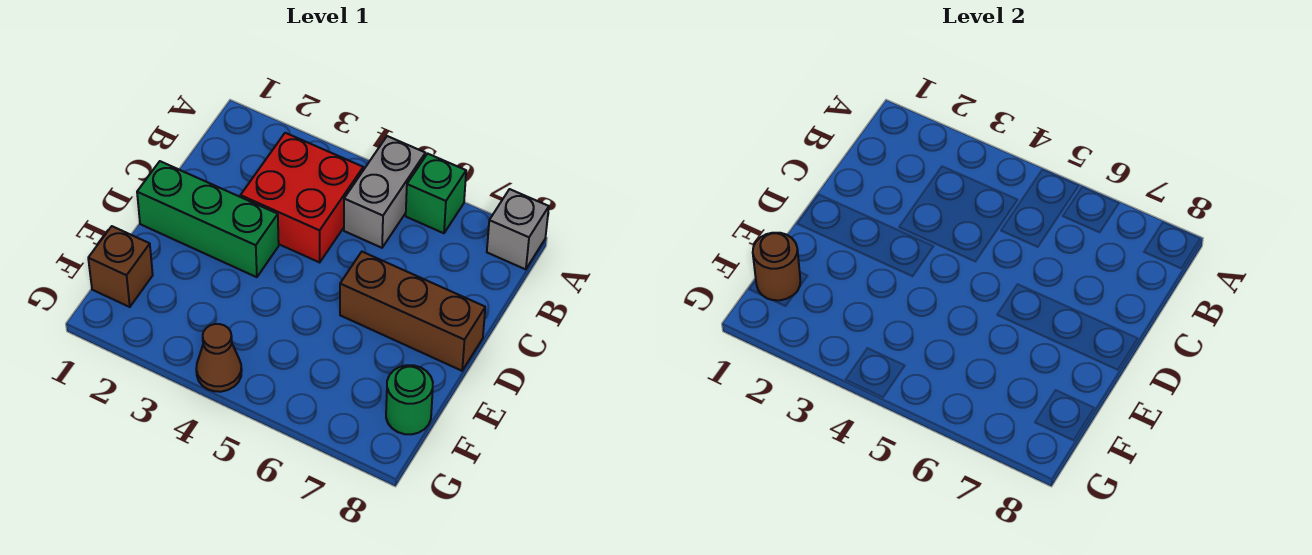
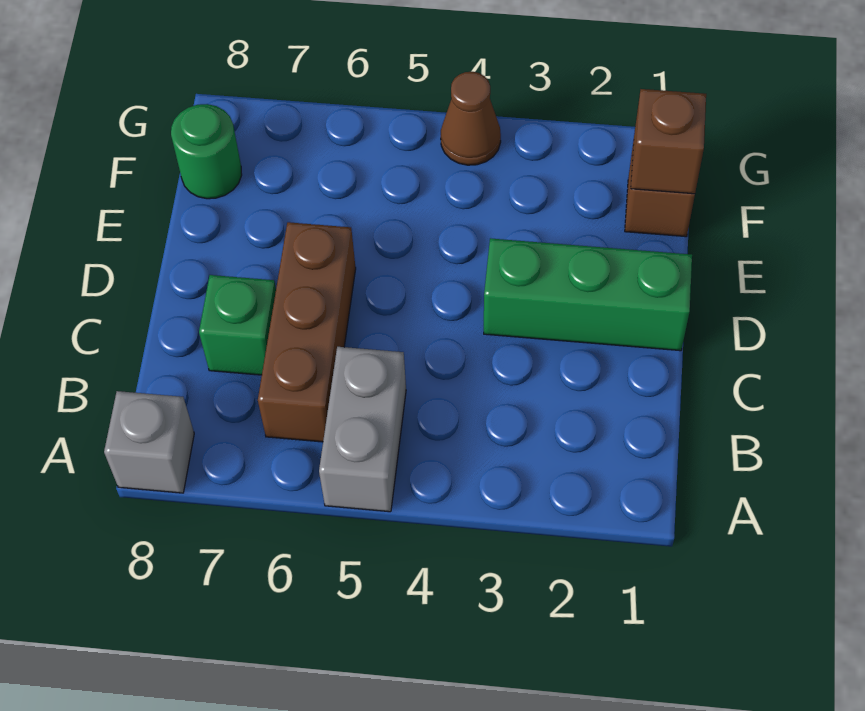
green brick A6 level 1 -> green brick C7 level 1
red brick B3:C4 level 1 -> none
brown brick D6:D8 level 1 -> brown brick B6:D6 level 1
brown round brick F1 level 2 -> brown brick F1 level 2

